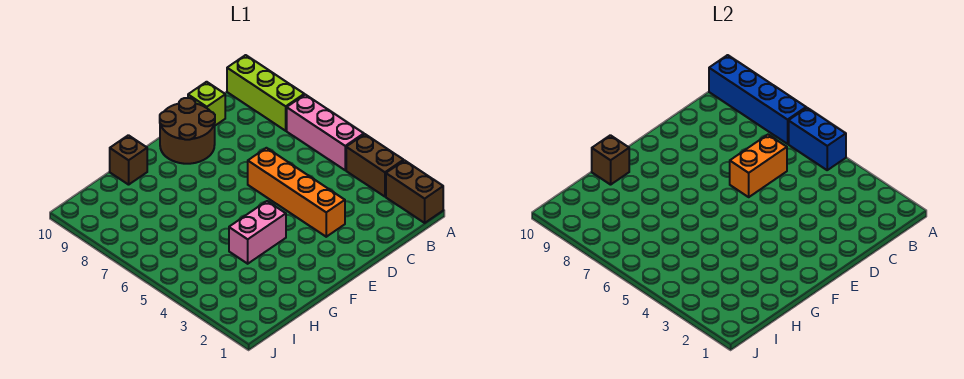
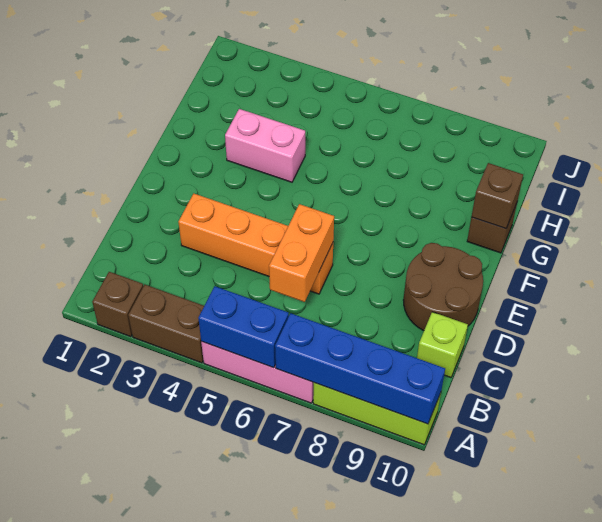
brown brick A1:A2 level 1 -> brown brick A2 level 1
pink brick F4:G4 level 1 -> pink brick G3:G4 level 1

